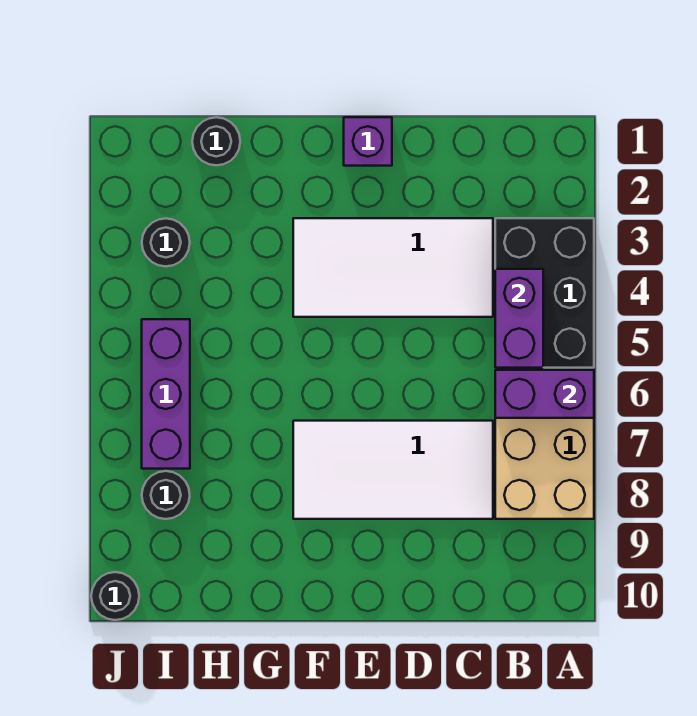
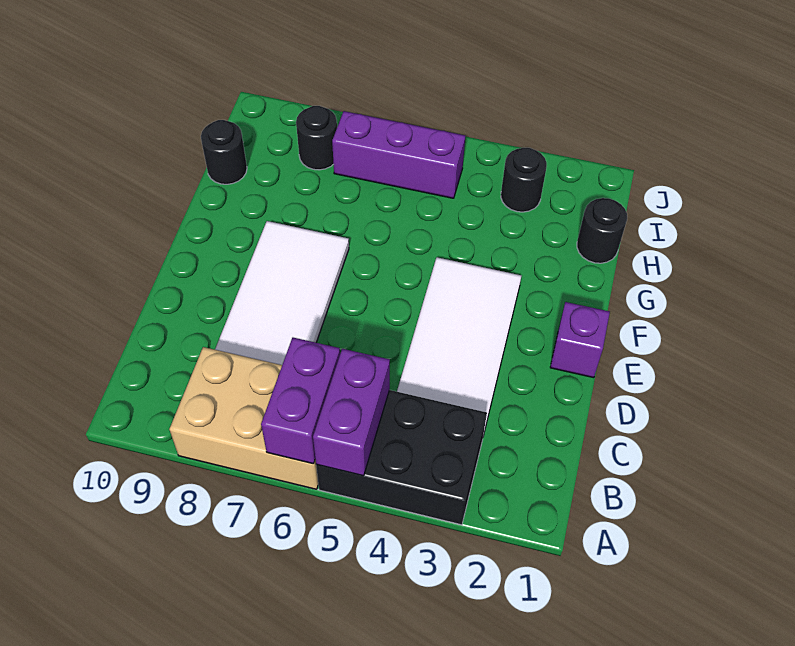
purple brick B4:B5 level 2 -> purple brick A5:B5 level 2
black round brick J10 level 1 -> black round brick H10 level 1

